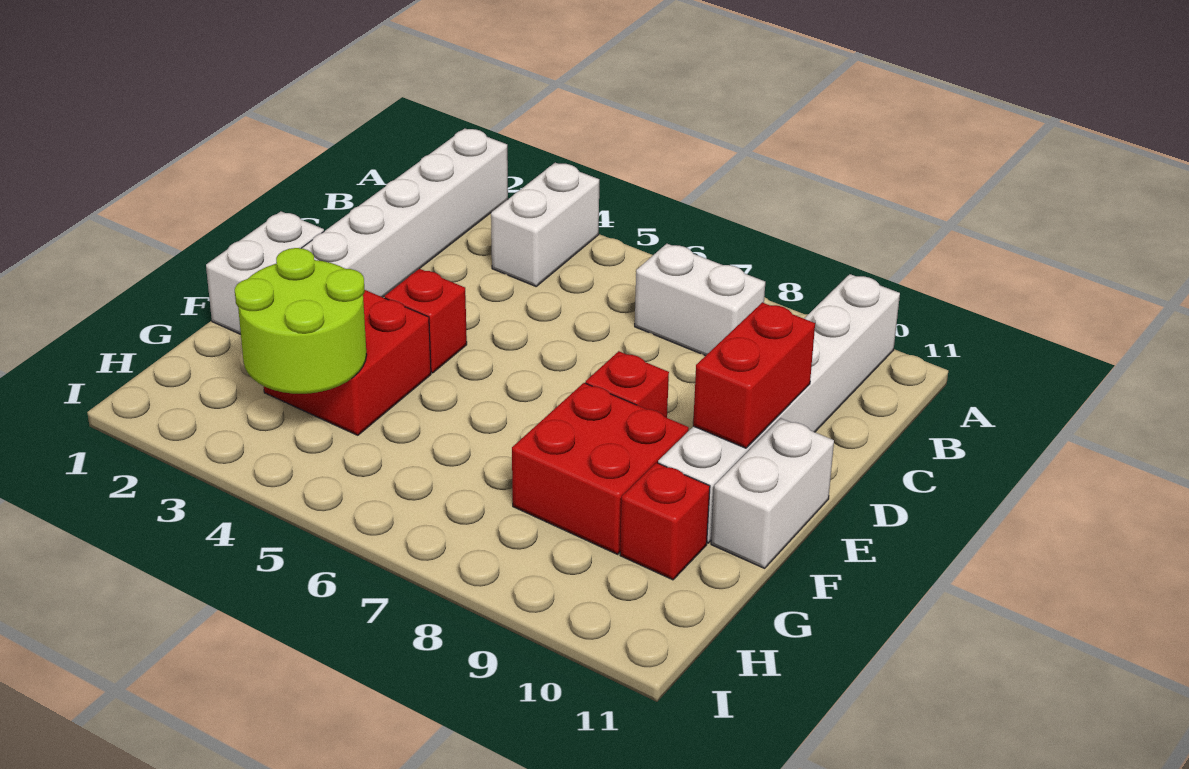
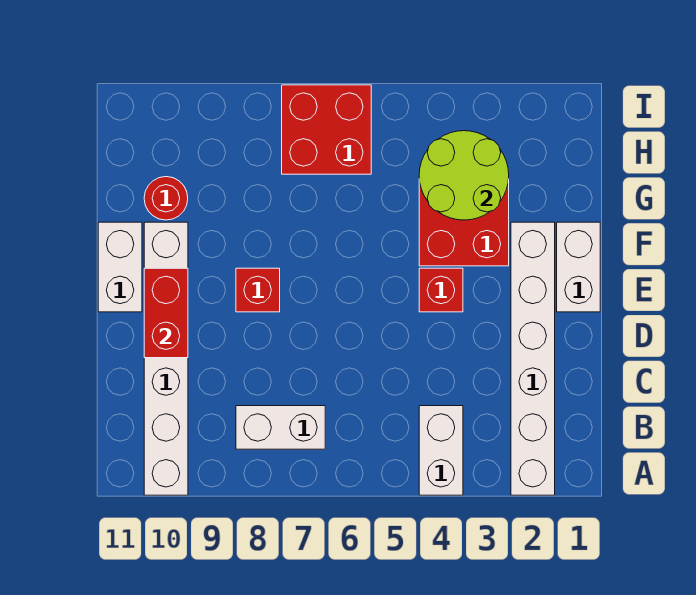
red brick F8:G9 level 1 -> red brick H6:I7 level 1
red brick G10 level 1 -> red round brick G10 level 1

